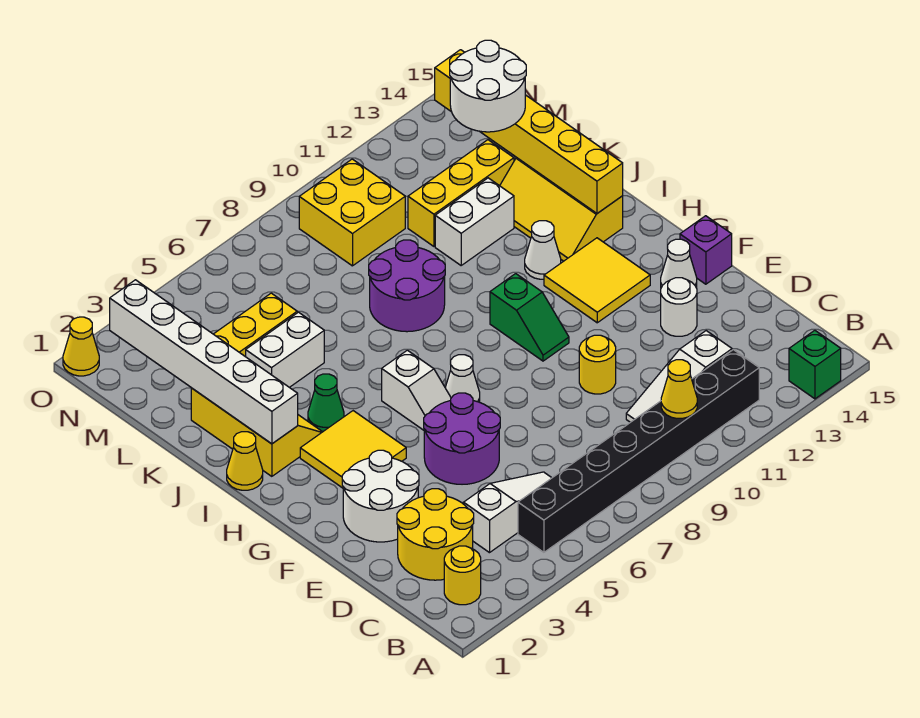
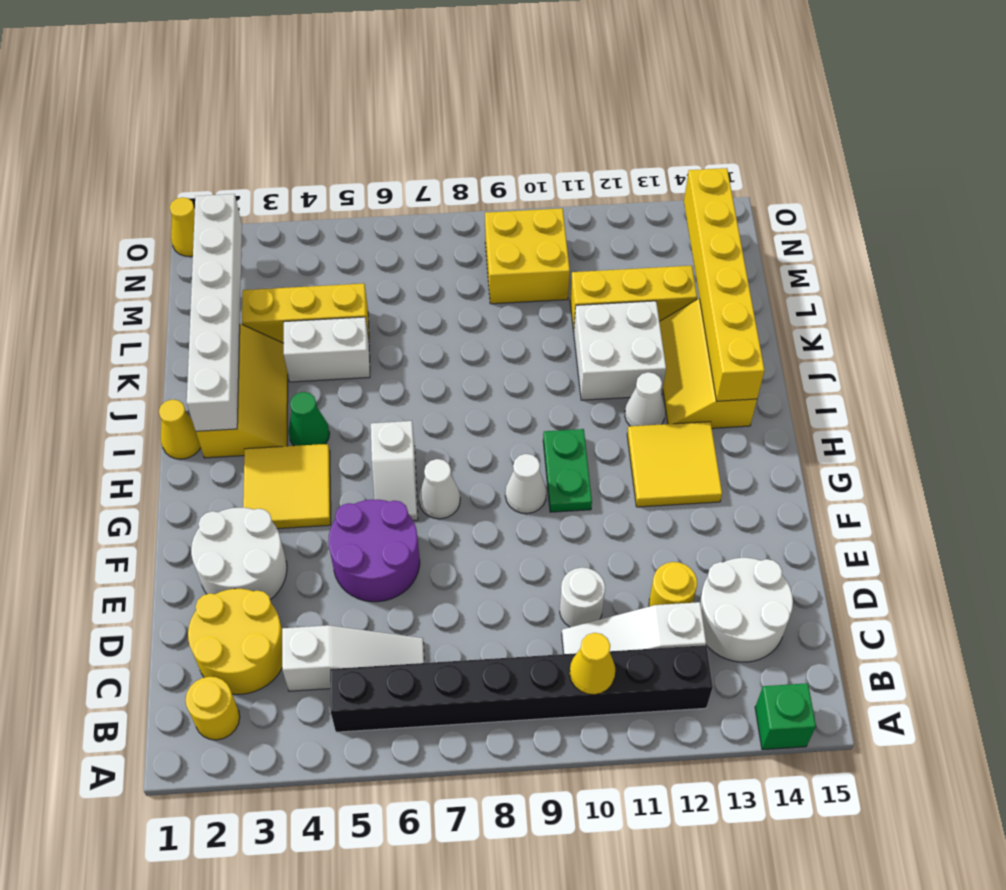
yellow round brick E10 level 1 -> yellow round brick D12 level 1
white round brick E13 level 1 -> white round brick D10 level 1
white cone F14 level 1 -> white cone G9 level 1
purple brick F15 level 1 -> none
green slope G10:H10 level 1 top H -> green plate G10:H10 level 1
purple round brick J8:K9 level 1 -> none
white brick K11:K12 level 1 -> white brick J11:K12 level 1
white round brick L13:M14 level 3 -> white round brick C13:D14 level 1

